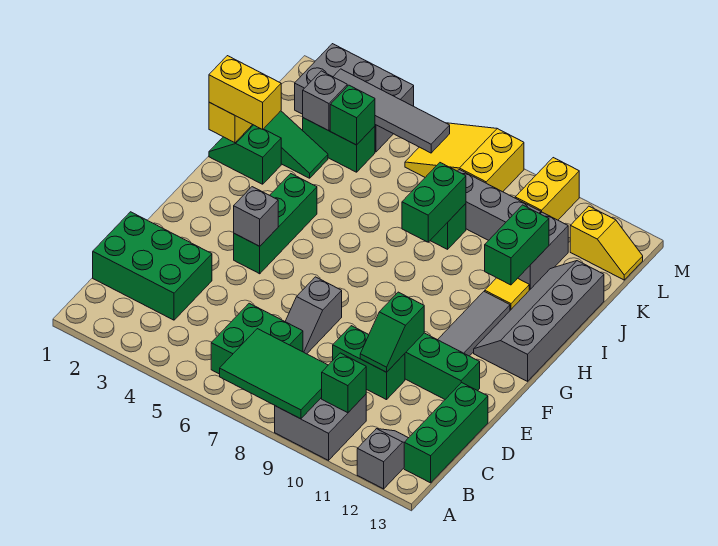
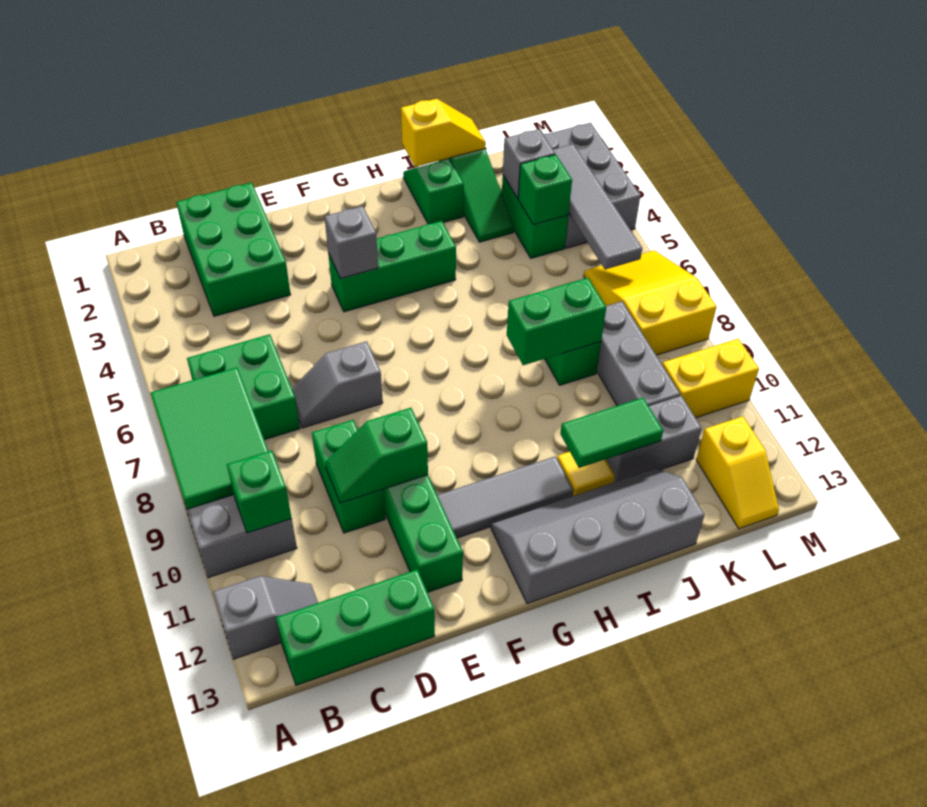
yellow brick I1:I2 level 3 -> none
green brick I11:J11 level 2 -> green tile I11:J11 level 2

